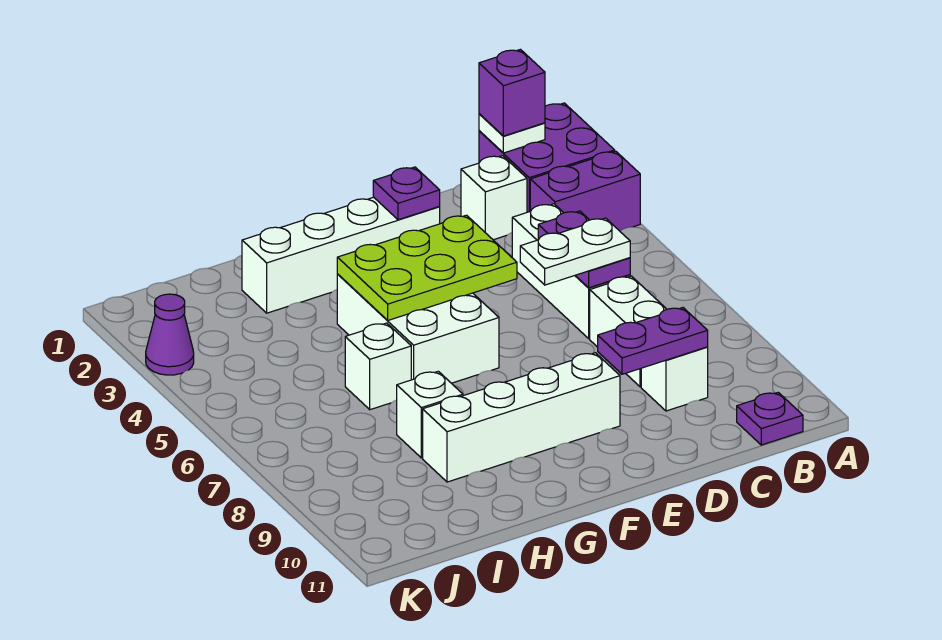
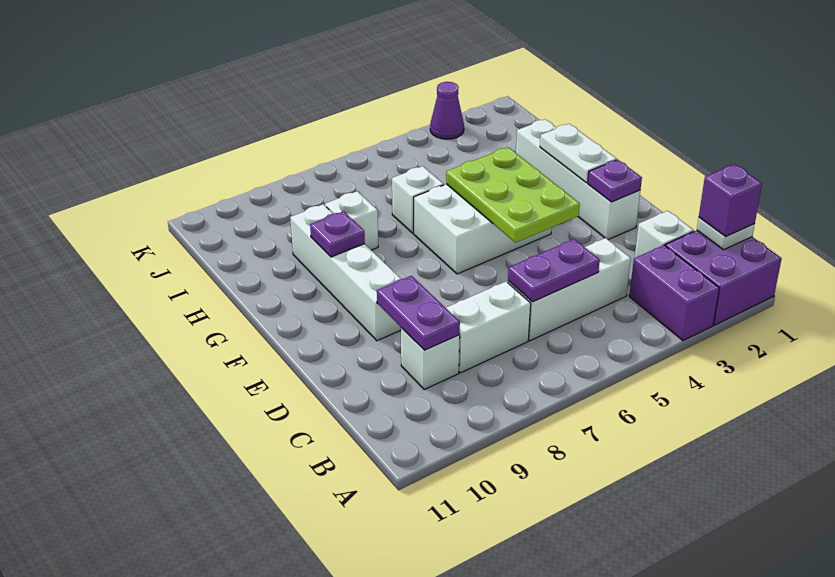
purple plate B11 level 1 -> purple plate G9 level 2
white plate C6:D6 level 3 -> white plate F2:G2 level 2

